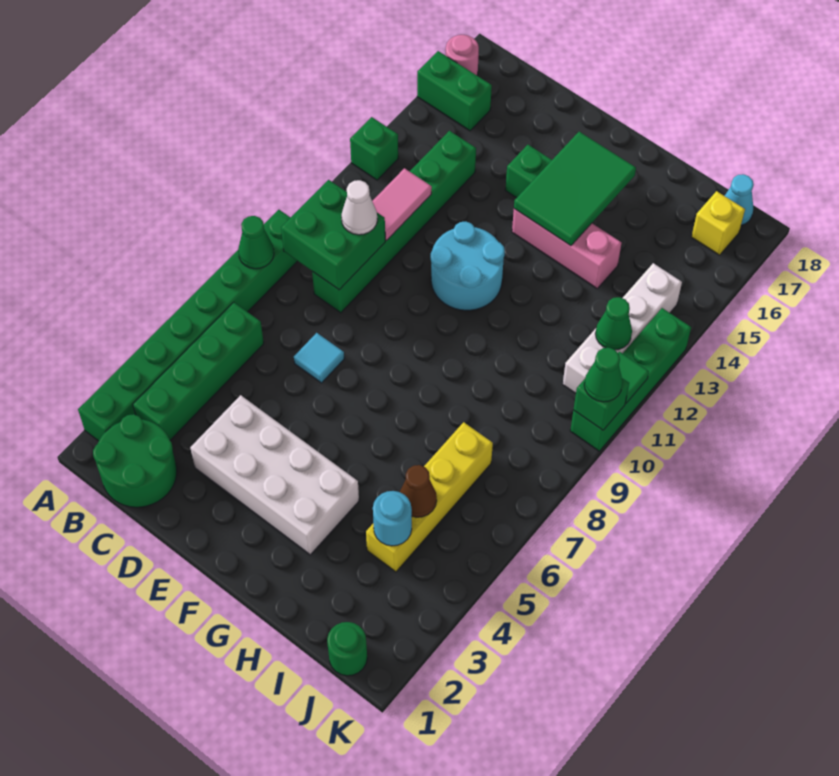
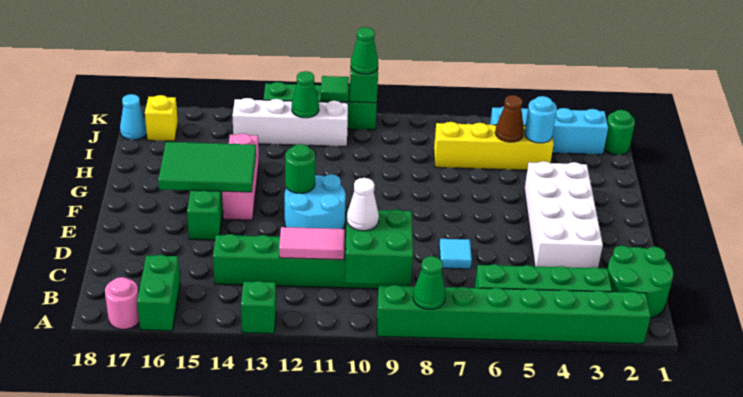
none -> green round brick F12 level 2
none -> cyan brick J2:J5 level 1

